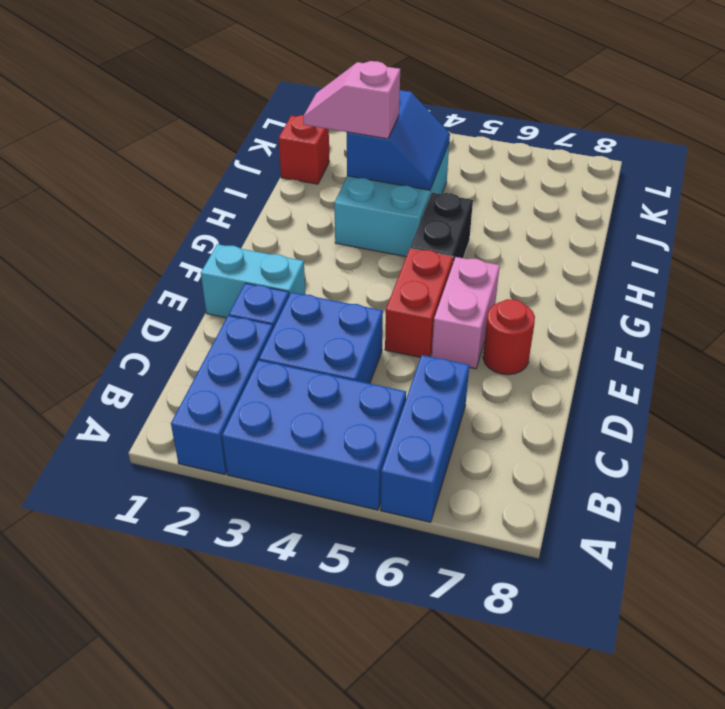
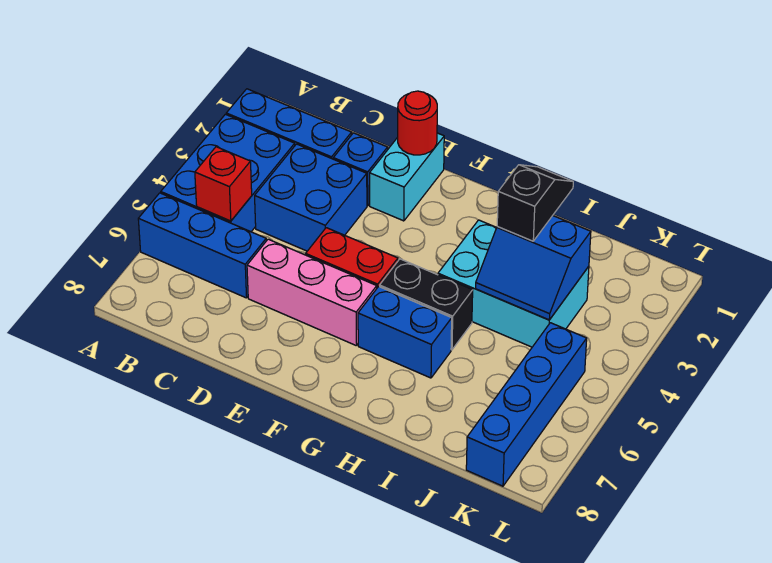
pink brick E6:F6 level 1 -> pink brick D6:F6 level 1
red round brick E7 level 1 -> red round brick E1 level 2
none -> blue brick G6:H6 level 1
pink slope I2:I3 level 3 top 3 -> black slope I2:I3 level 3 top 3
red brick J1 level 1 -> red brick B5 level 2
none -> blue brick K5:K8 level 1

